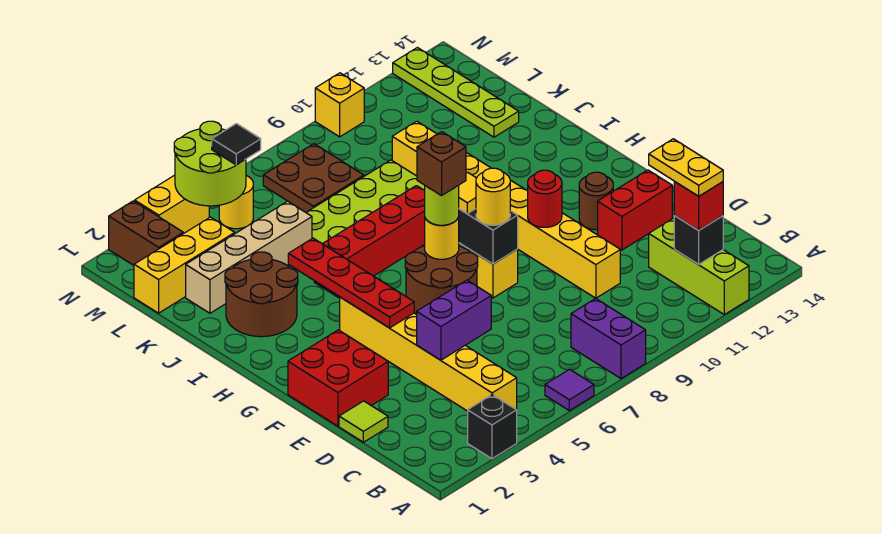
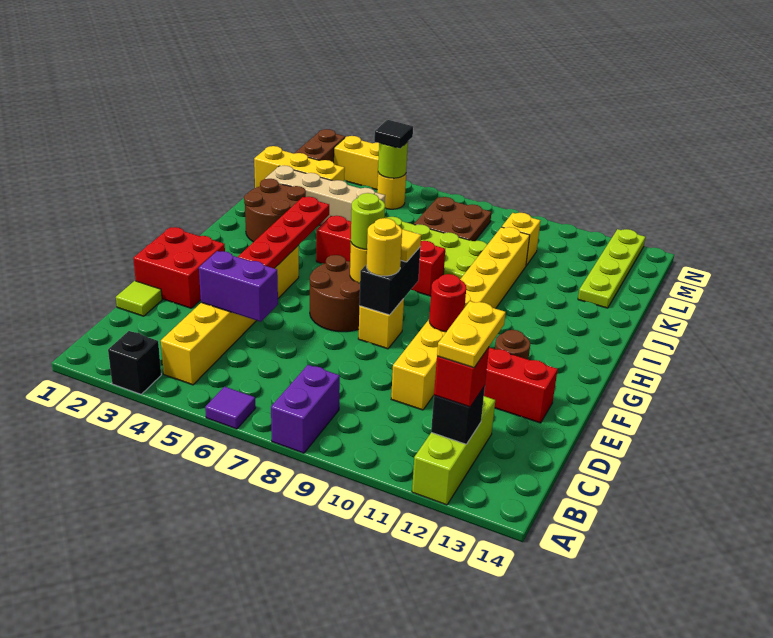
brown brick G7 level 4 -> none
lime round brick M4:N5 level 2 -> lime round brick M5 level 2
yellow brick N10 level 1 -> yellow brick L10 level 1

